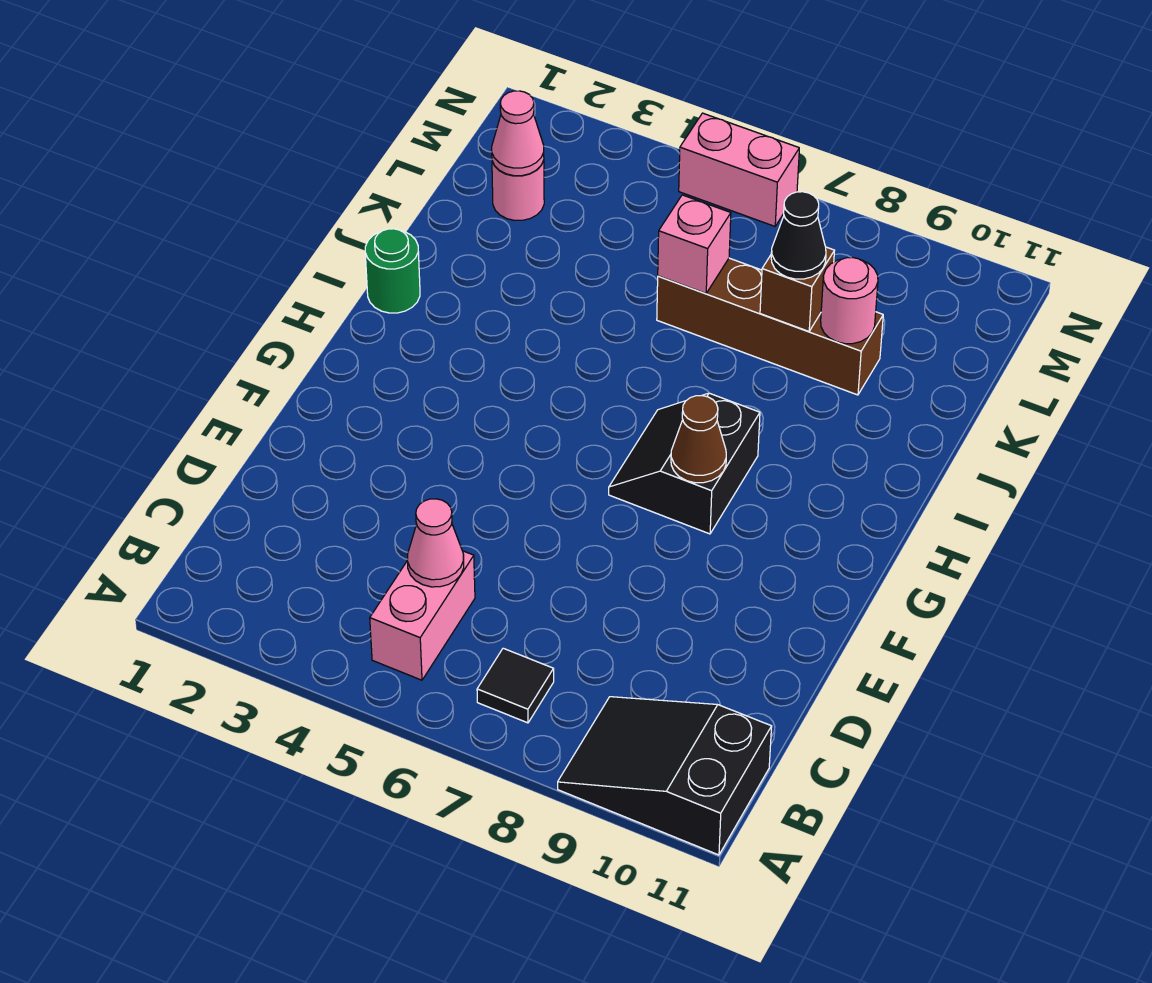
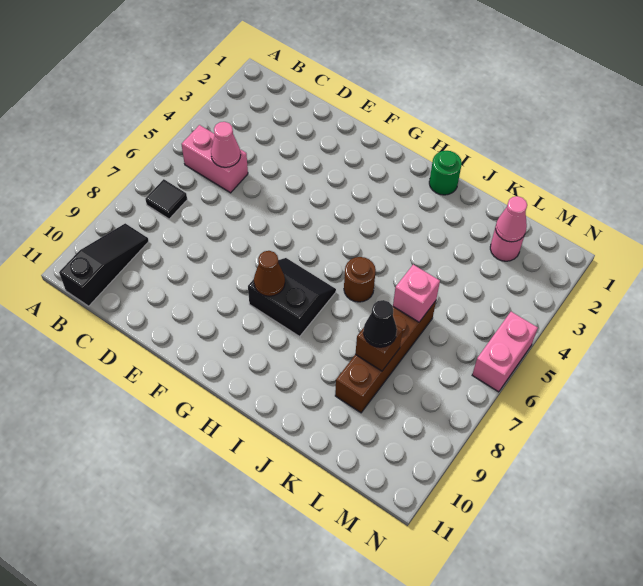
black slope A9:B11 level 1 top 11 -> black slope B9:B11 level 1 top 11
none -> brown round brick I6 level 1
pink round brick K9 level 2 -> none

